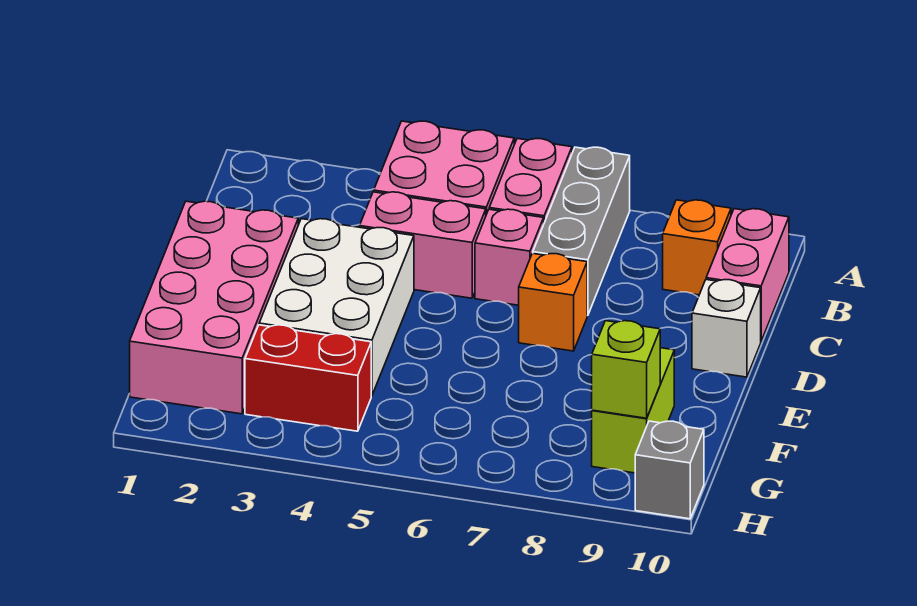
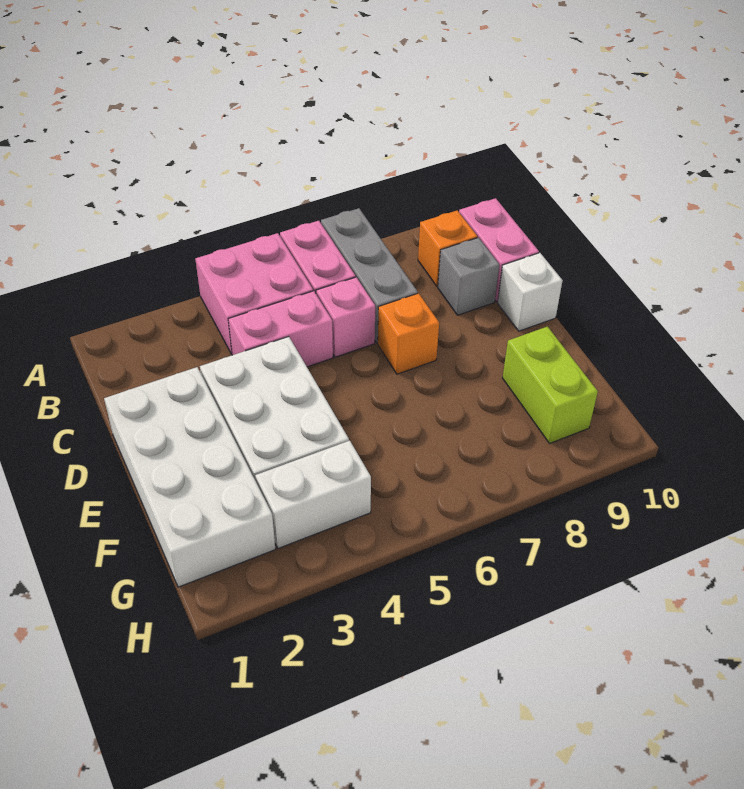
pink brick D1:G2 level 1 -> white brick D1:G2 level 1
red brick G3:G4 level 1 -> white brick G3:G4 level 1
lime brick G9 level 2 -> none
grey brick H10 level 1 -> grey brick C9 level 1

